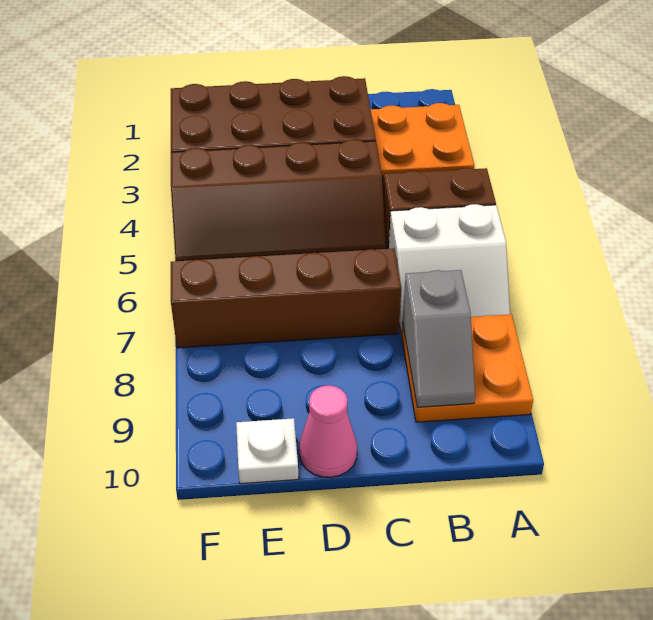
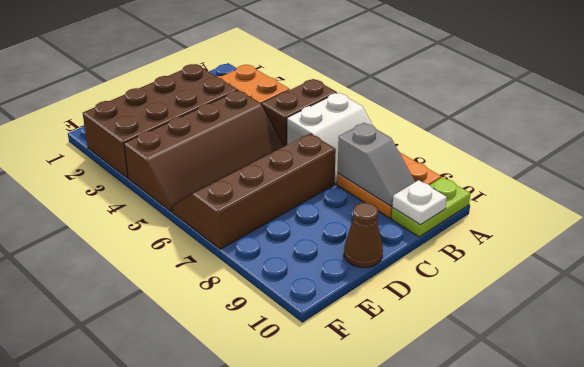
none -> lime plate A10:B10 level 1
pink cone D10 level 1 -> brown cone D10 level 1
white plate E10 level 1 -> white plate B10 level 2

